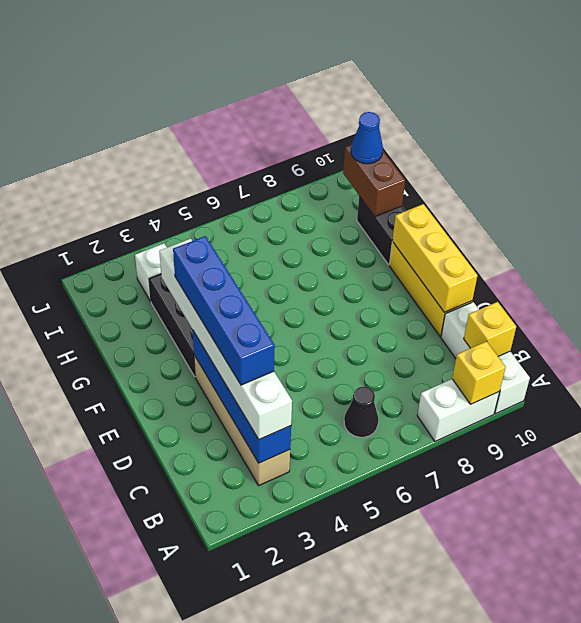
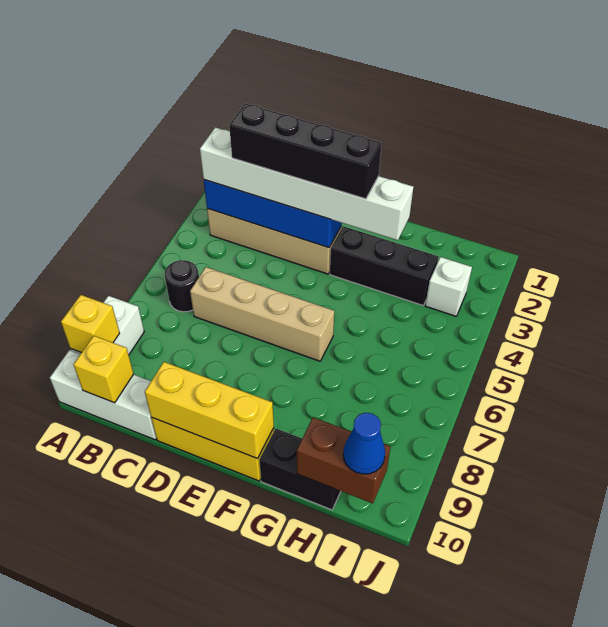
black cone B6 level 1 -> black round brick B6 level 1
blue brick C3:F3 level 4 -> black brick C3:F3 level 4
none -> tan brick C6:F6 level 1

